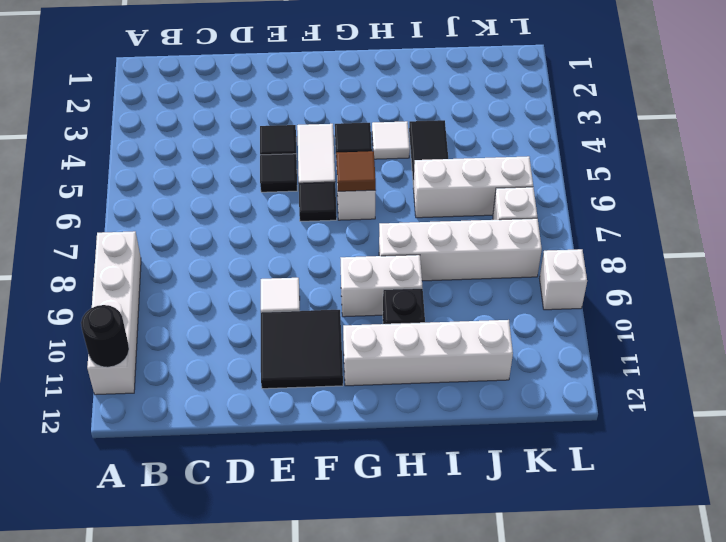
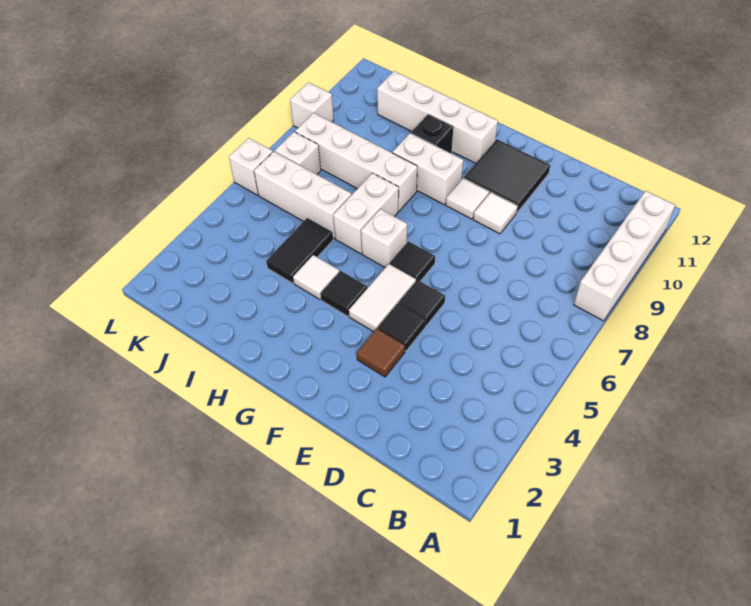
black round brick A11 level 2 -> none
none -> white tile F9 level 1
brown tile G6 level 2 -> brown tile E3 level 1
none -> white brick H6:H7 level 1
none -> white brick L6 level 1

